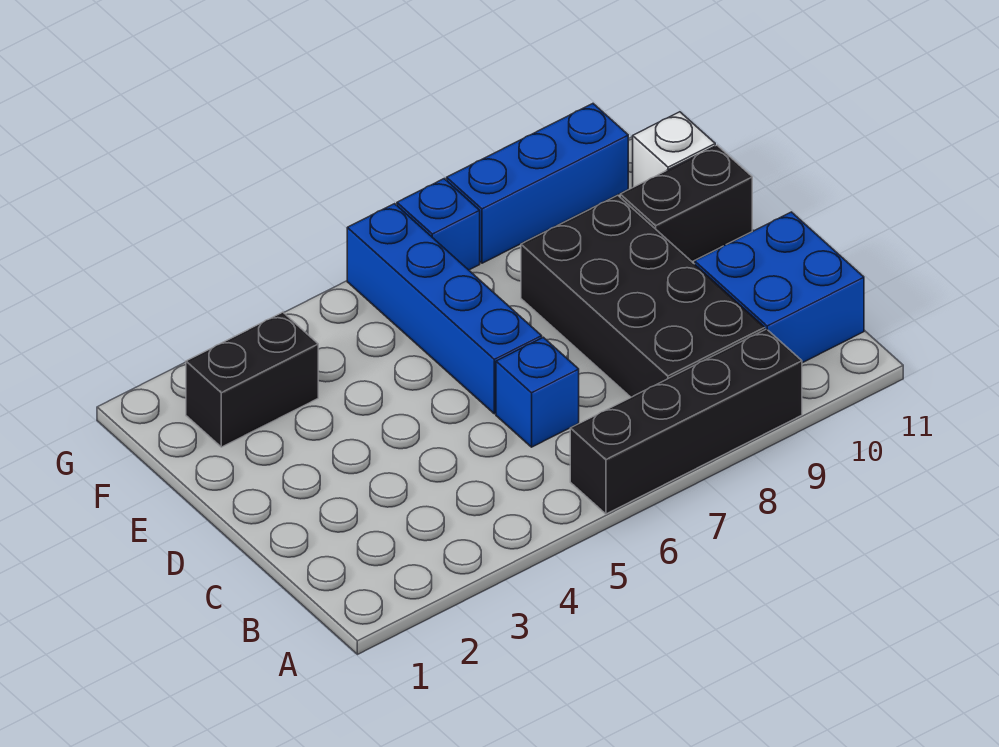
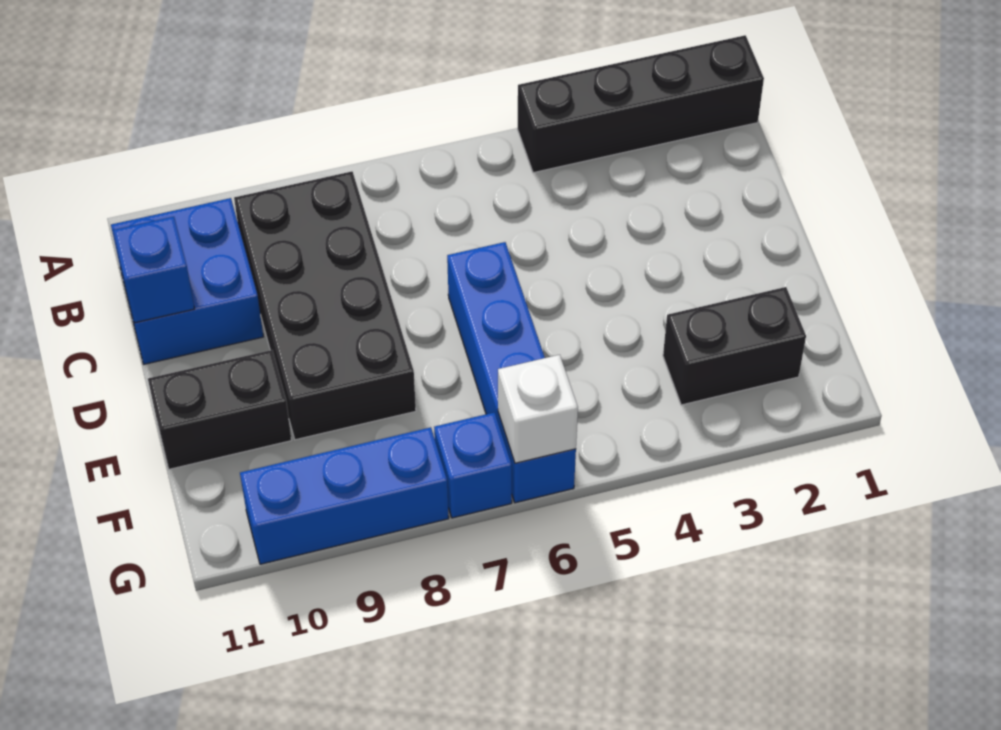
black brick A6:A9 level 1 -> black brick A1:A4 level 1
blue brick C6 level 1 -> blue brick C11 level 2
white brick F11 level 1 -> white brick G6 level 2

